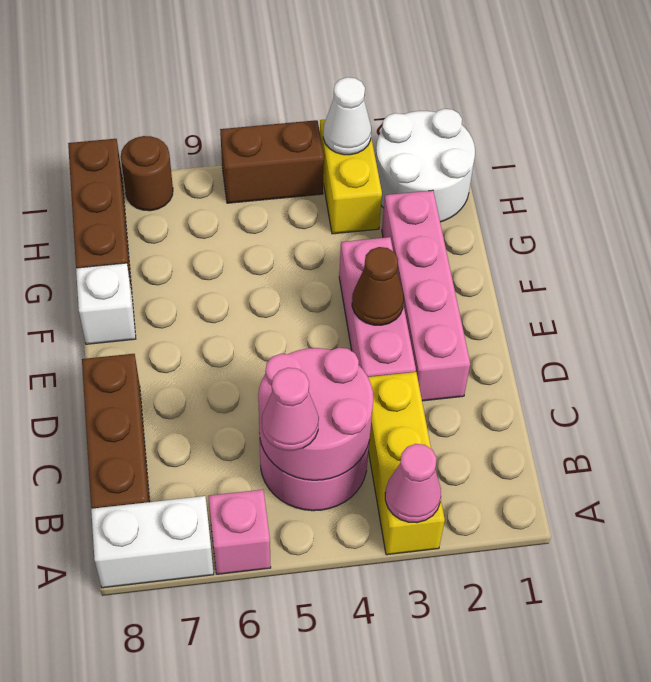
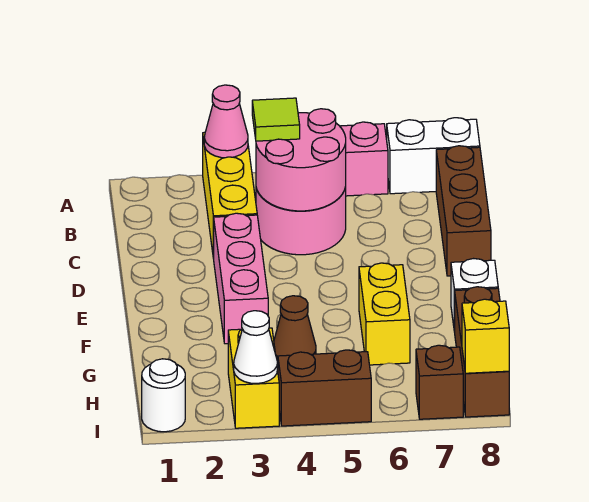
none -> lime tile B4 level 3
pink cone B5 level 3 -> none
pink brick D2:G2 level 1 -> none
brown cone E3 level 2 -> brown cone G4 level 1
none -> yellow brick F6:G6 level 1
white round brick H1:I2 level 1 -> white round brick I1 level 1
brown round brick I7 level 1 -> brown brick I7 level 1
none -> yellow brick I8 level 2

